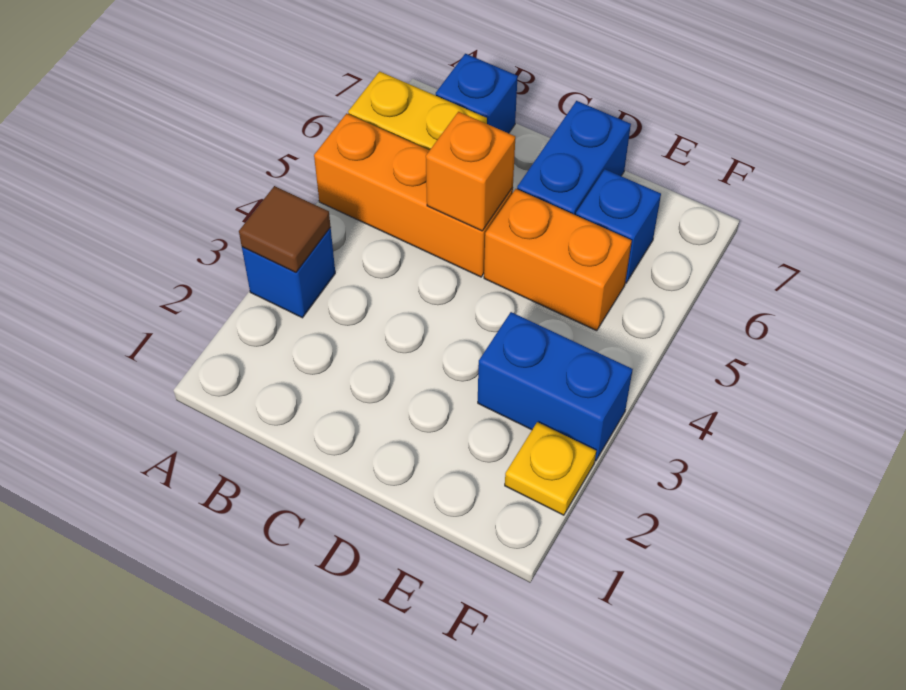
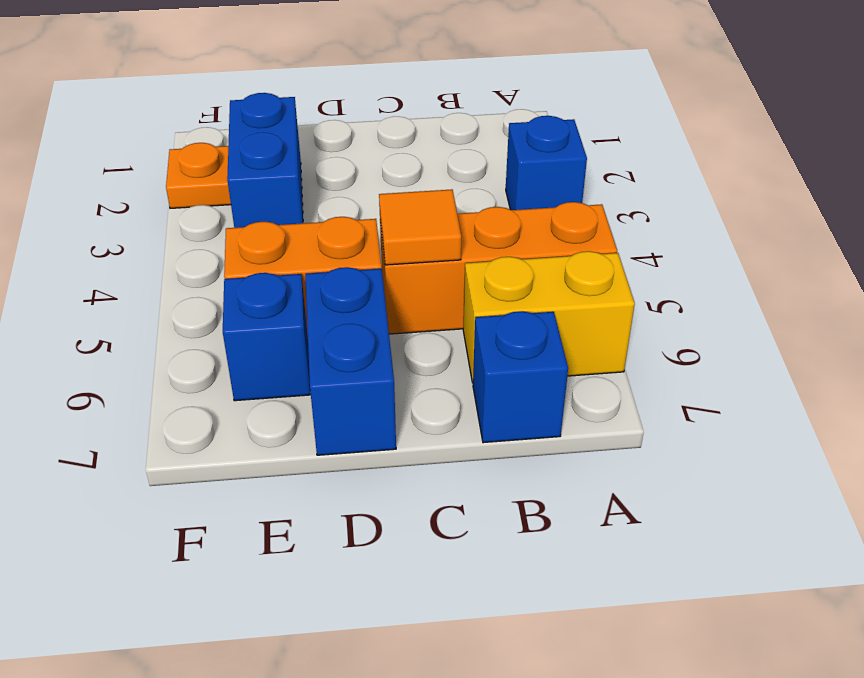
brown tile A3 level 2 -> none
orange brick C5 level 2 -> orange tile C5 level 2
blue brick E3:F3 level 1 -> blue brick E2:E3 level 1
yellow plate F2 level 1 -> orange plate F2 level 1

